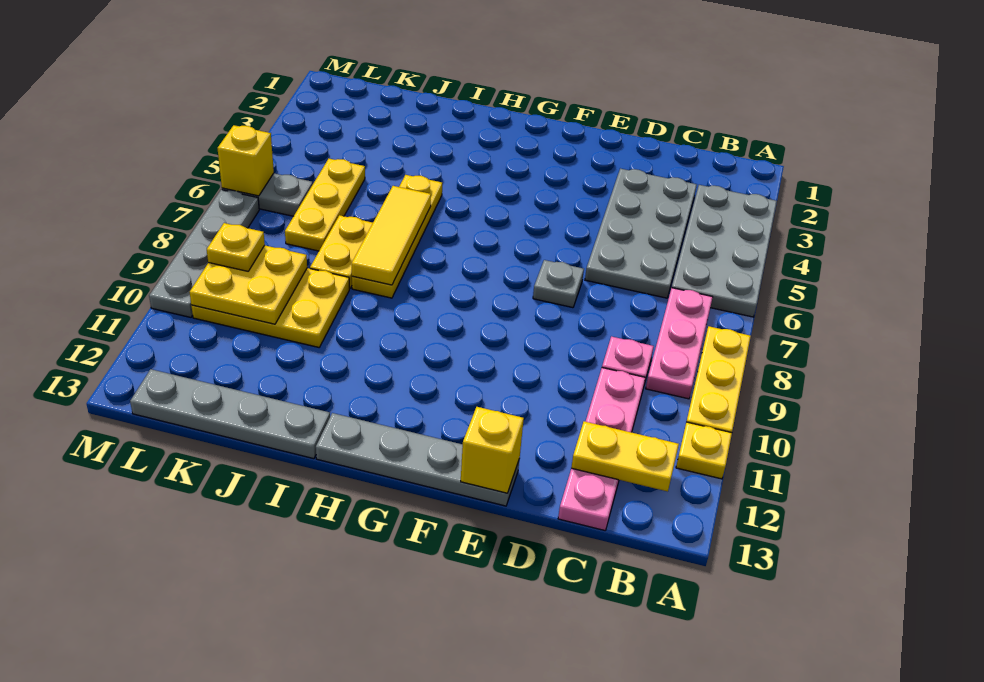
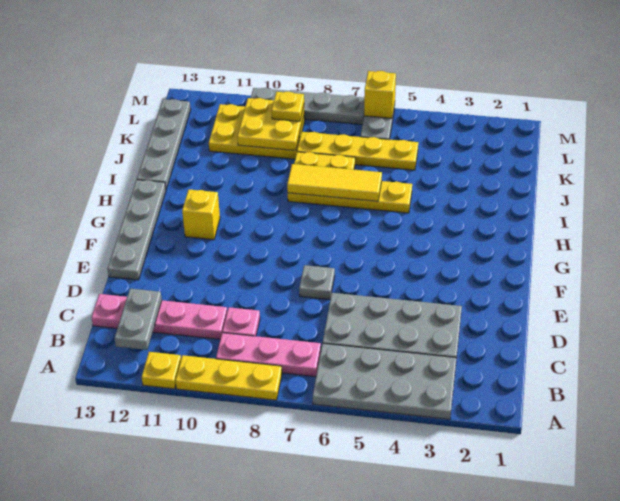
yellow plate B12:C12 level 2 -> grey plate B12:C12 level 2
yellow brick E13 level 2 -> yellow brick G11 level 1
yellow plate J9:L10 level 1 -> yellow plate K9:L11 level 1
yellow plate K5:K7 level 1 -> yellow plate K5:K8 level 1

